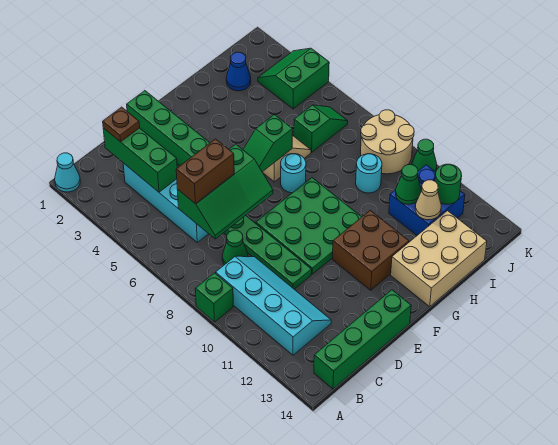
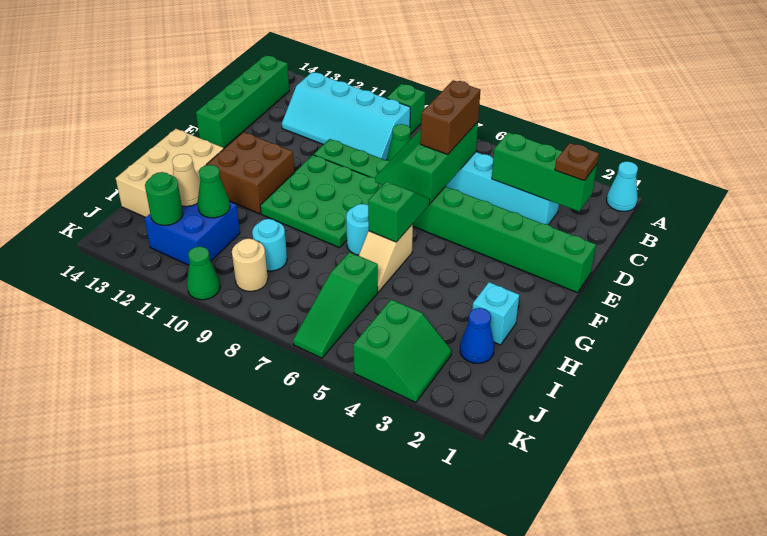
none -> cyan brick H2 level 1
green slope I6:J6 level 1 top I -> green slope I6:K6 level 1 top I
tan round brick J8:K9 level 1 -> tan round brick J9 level 1

